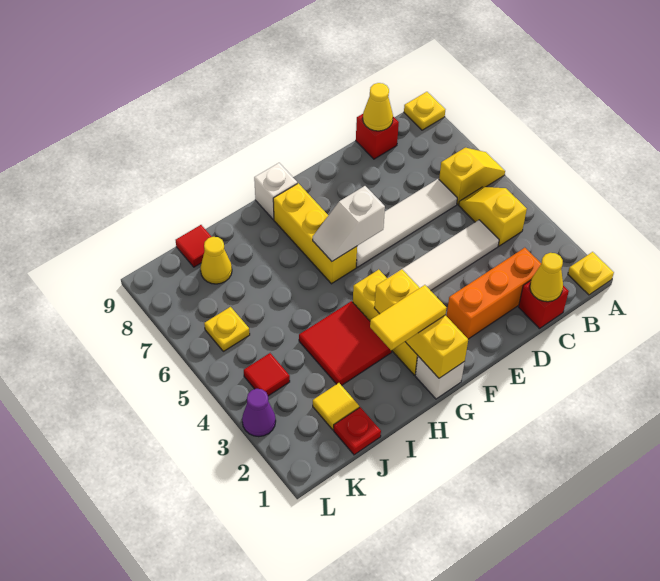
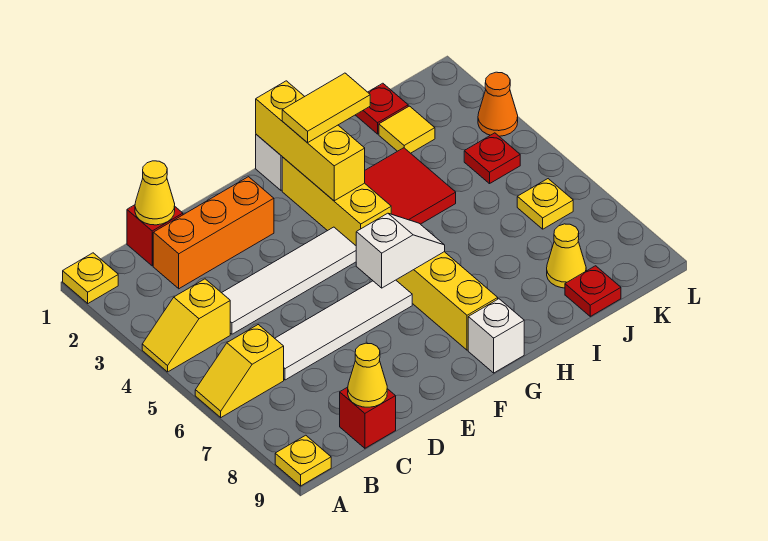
yellow slope B4:B5 level 1 top 4 -> yellow slope A4:B4 level 1 top B
red tile J9 level 1 -> red plate J9 level 1
red tile K4 level 1 -> red plate K4 level 1
purple cone L3 level 1 -> orange cone L3 level 1

